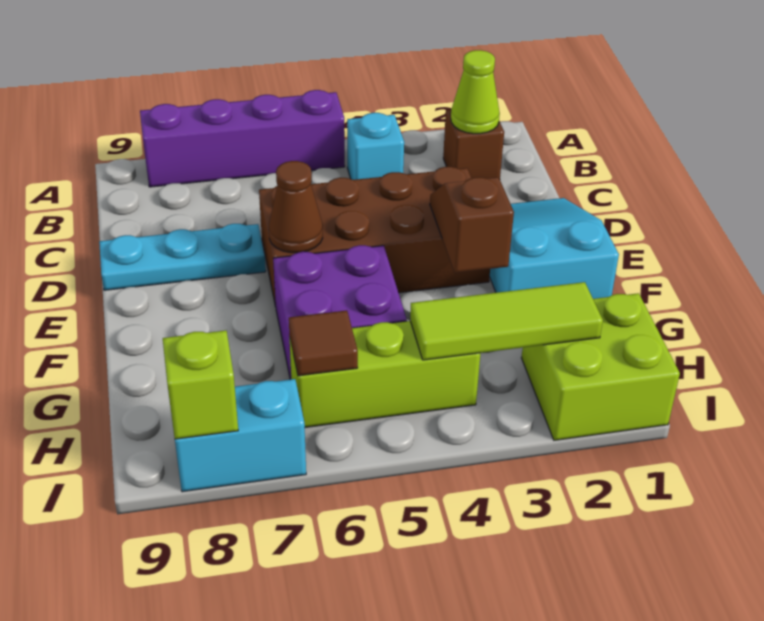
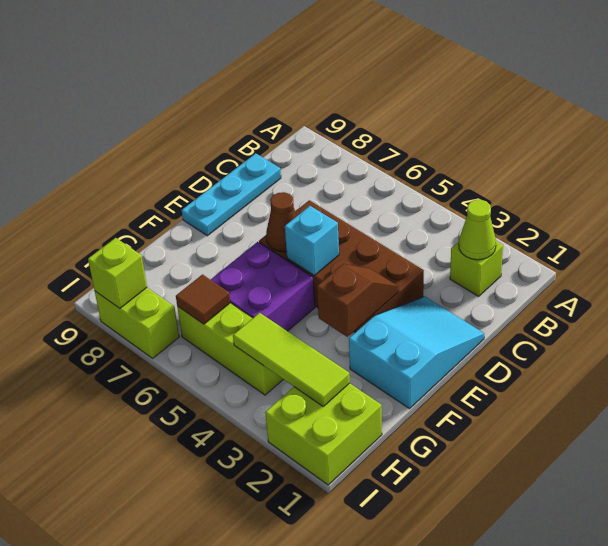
purple brick A5:A8 level 1 -> none
brown brick B2 level 1 -> lime brick B2 level 1
cyan brick B4 level 1 -> cyan brick E5 level 2
cyan plate D7:D9 level 1 -> cyan plate C9:E9 level 1
cyan brick I7:I8 level 1 -> lime brick I7:I8 level 1

